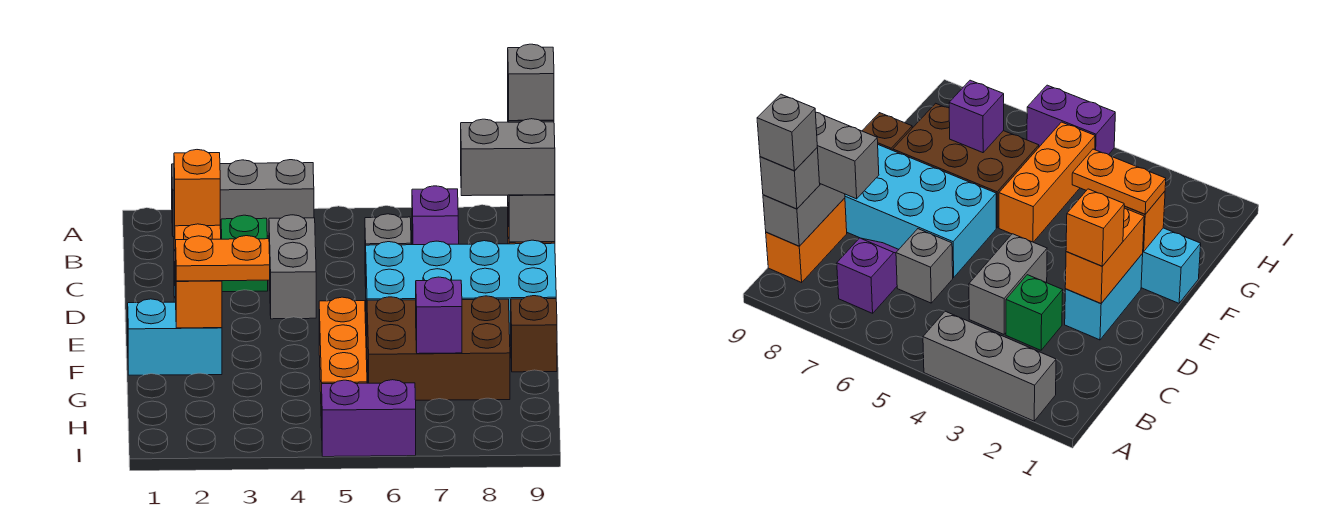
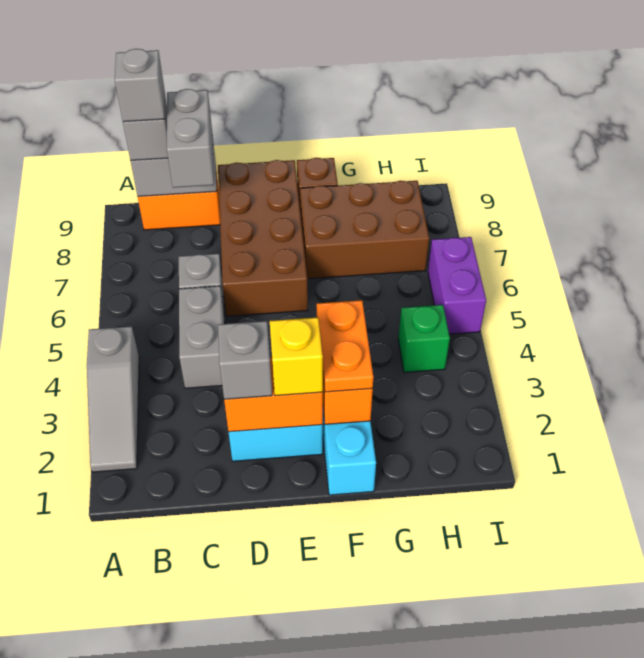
grey brick A2:A4 level 1 -> grey slope A2:A4 level 1 top 4
purple slope B7:C7 level 1 top B -> none
green brick C3 level 1 -> green brick H4 level 1
grey brick C4:D4 level 1 -> grey brick C4:C5 level 1
orange brick D2 level 3 -> grey brick D2 level 3
cyan brick D6:E9 level 1 -> brown brick D6:E9 level 1
none -> yellow brick E2 level 3
orange brick F5:H5 level 1 -> none
brown brick F6:G8 level 1 -> brown brick F7:H8 level 1
purple brick G7 level 2 -> none

